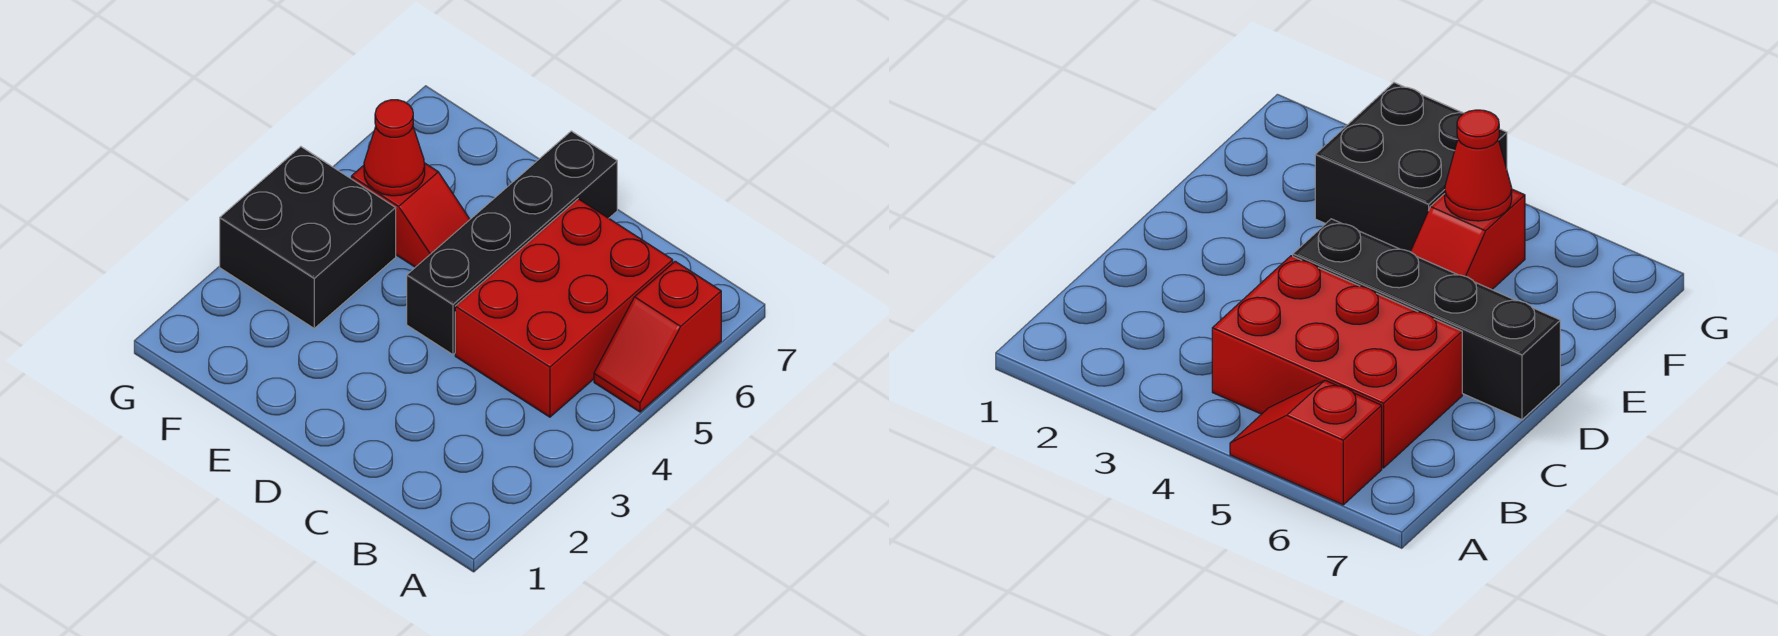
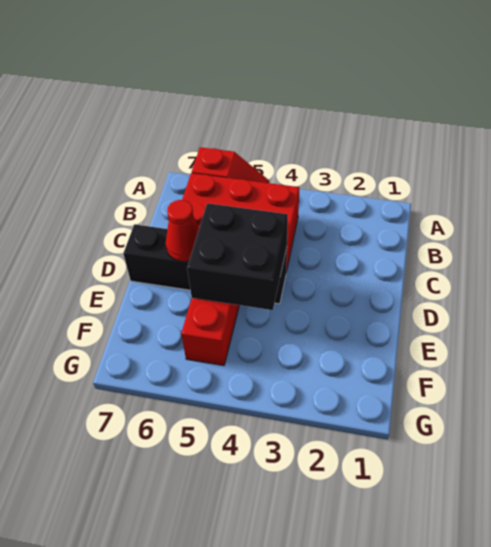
black brick F3:G4 level 1 -> black brick D4:E5 level 2
red cone F5 level 2 -> red cone D6 level 2

